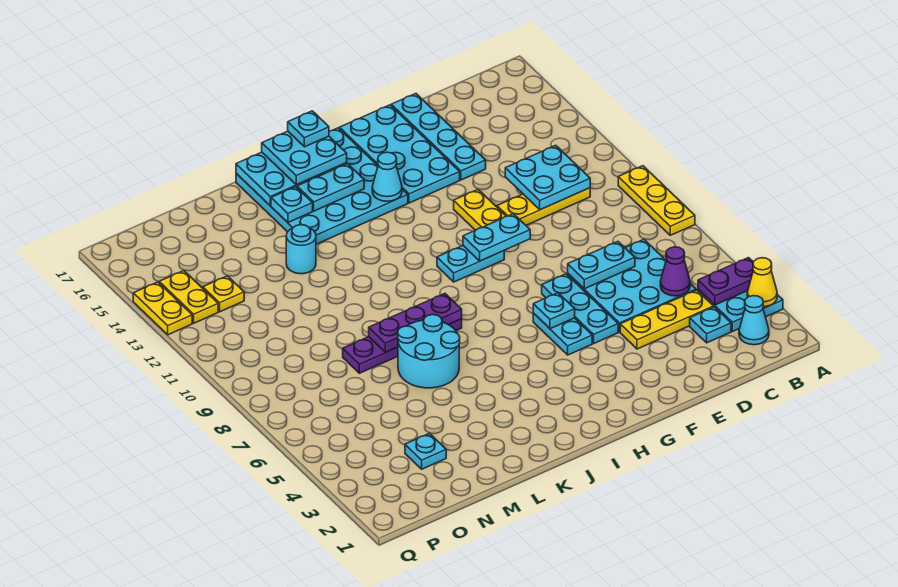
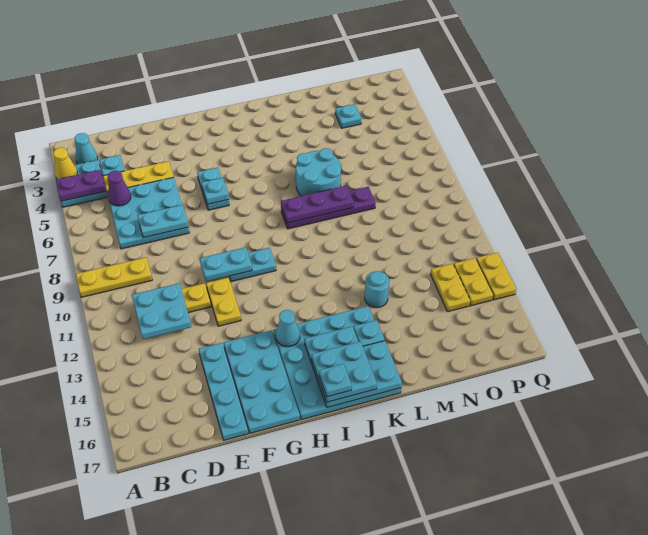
yellow plate A8:A10 level 1 -> yellow plate A9:C9 level 1
cyan plate F5:F7 level 1 -> none
yellow plate O13 level 1 -> yellow plate O13:O14 level 1

